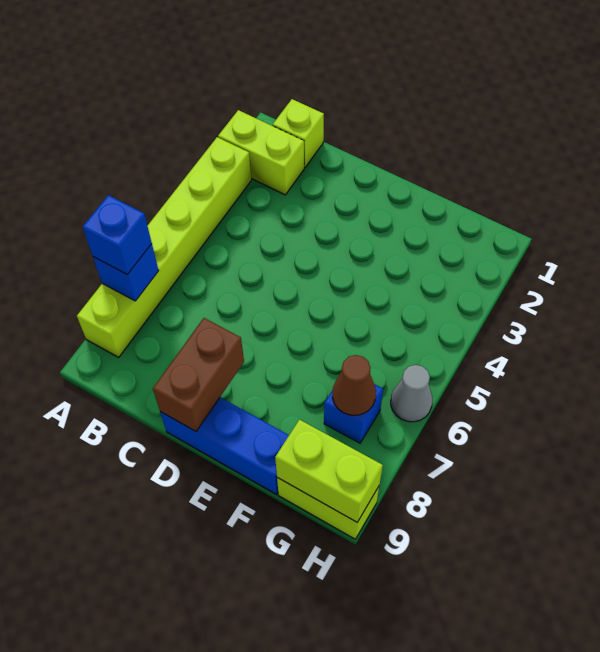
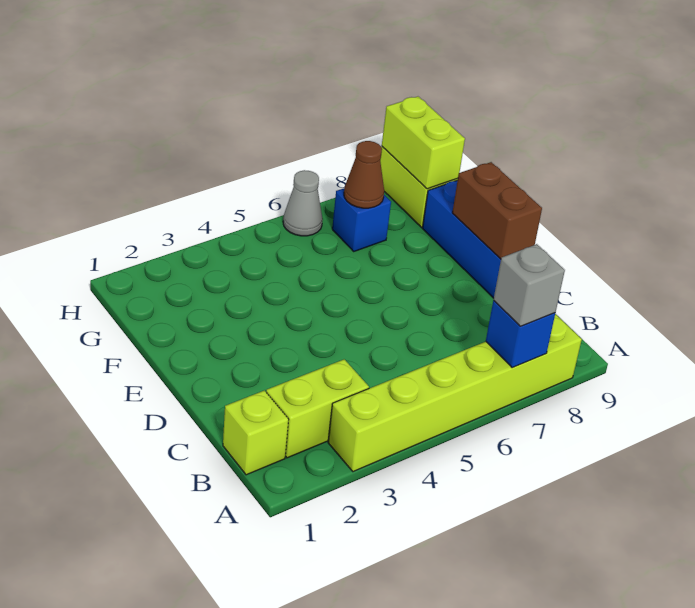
lime brick A2:B2 level 1 -> lime brick B2:B3 level 1
blue brick A7 level 3 -> grey brick A7 level 3
brown brick D8:D9 level 2 -> brown brick D9:E9 level 2

